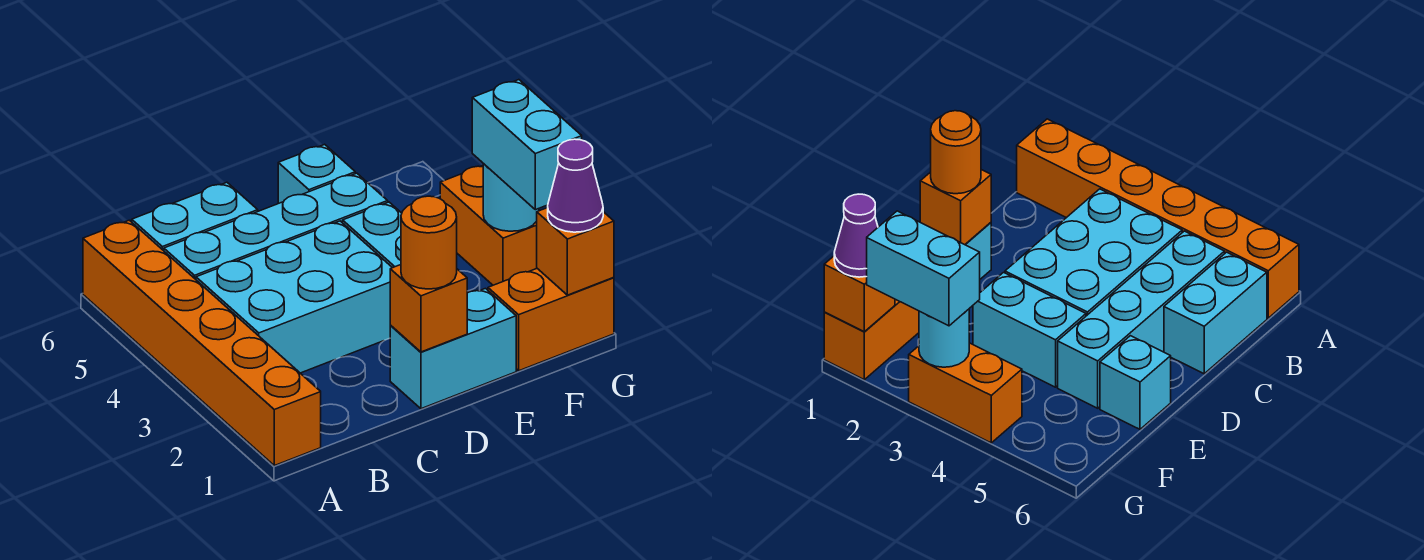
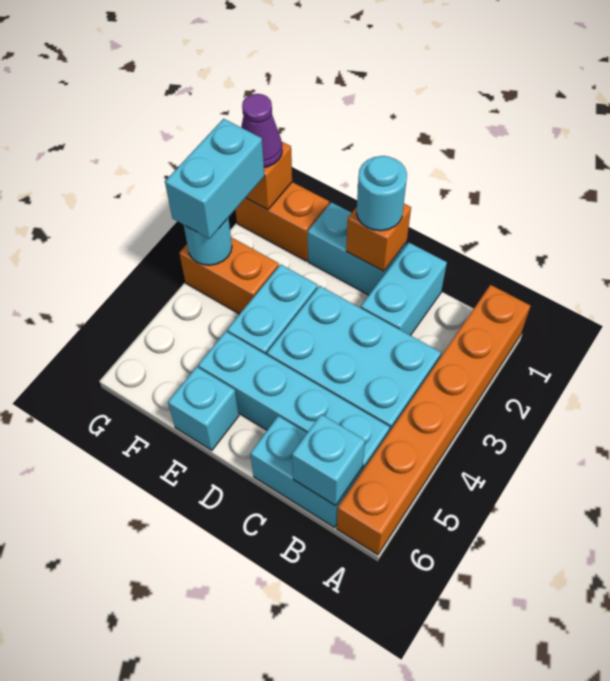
none -> cyan brick B6 level 2
none -> cyan brick C1:C2 level 1
orange round brick D1 level 3 -> cyan round brick D1 level 3
orange brick G3:G4 level 1 -> orange brick F3:G3 level 1

